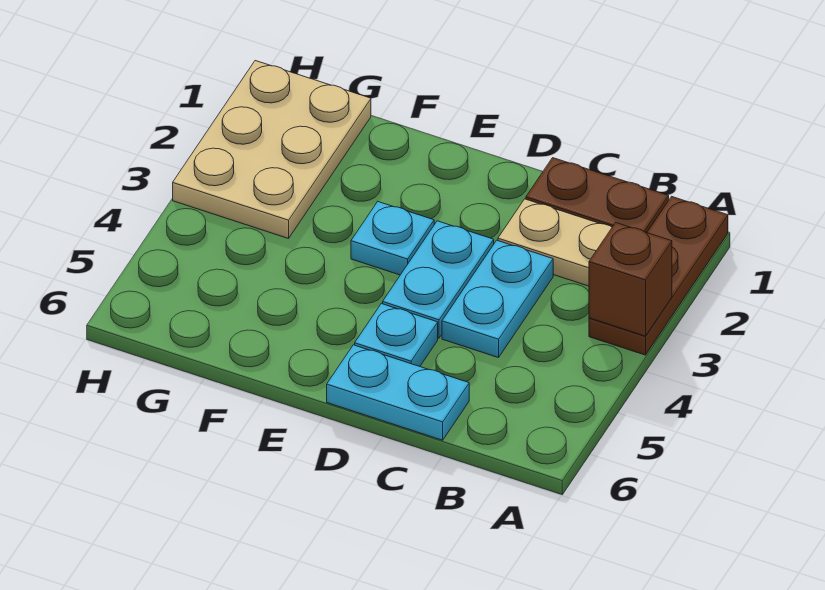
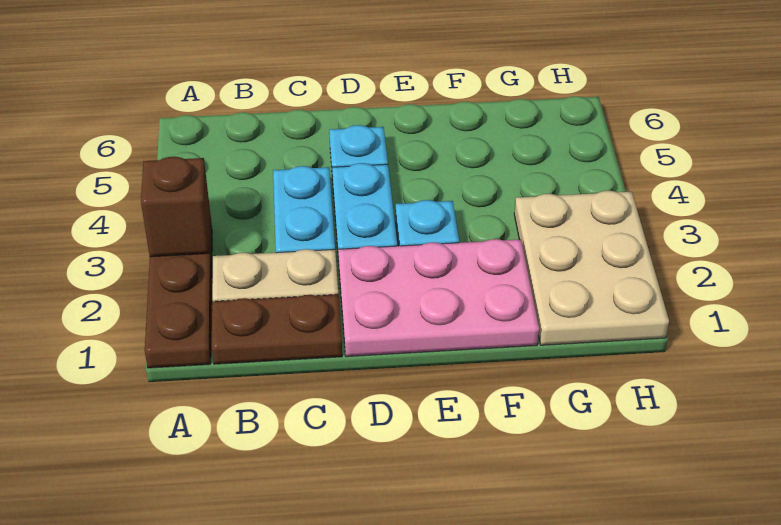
cyan plate C6:D6 level 1 -> none
none -> pink plate D1:F2 level 1

